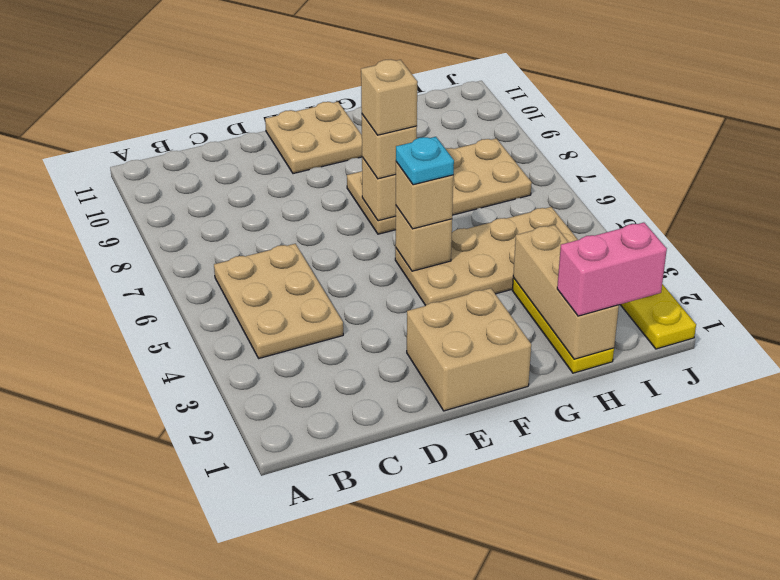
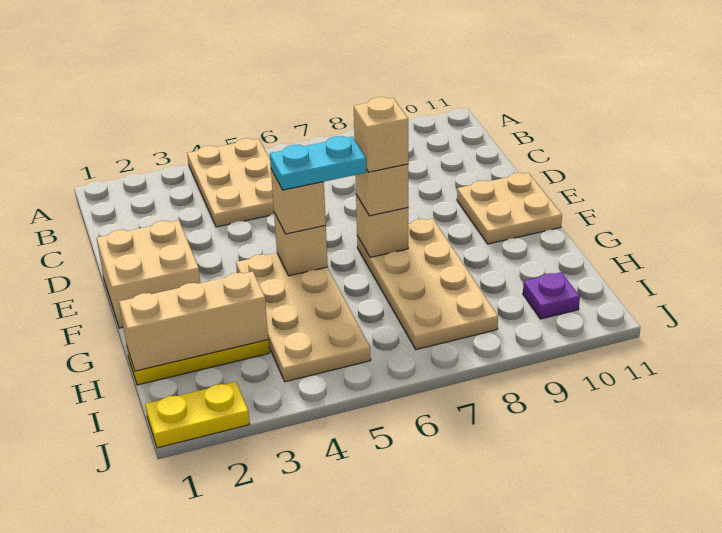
tan plate B4:C6 level 1 -> tan plate A4:C5 level 1
cyan plate F5 level 4 -> cyan plate F5:F6 level 4
pink brick H1:I1 level 3 -> none
none -> purple plate I10 level 1

